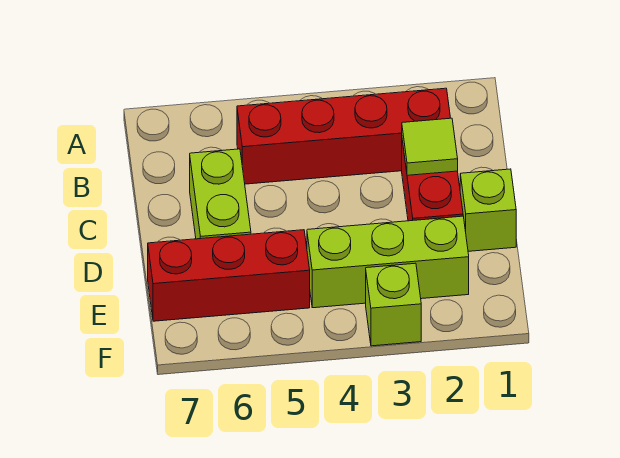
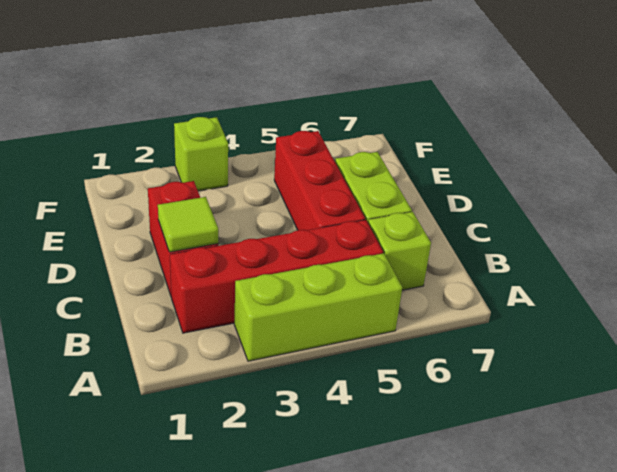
lime brick D1 level 1 -> lime brick B6 level 1
lime brick E2:E4 level 1 -> lime brick A3:A5 level 1
red brick E5:E7 level 1 -> red brick C5:E5 level 1

